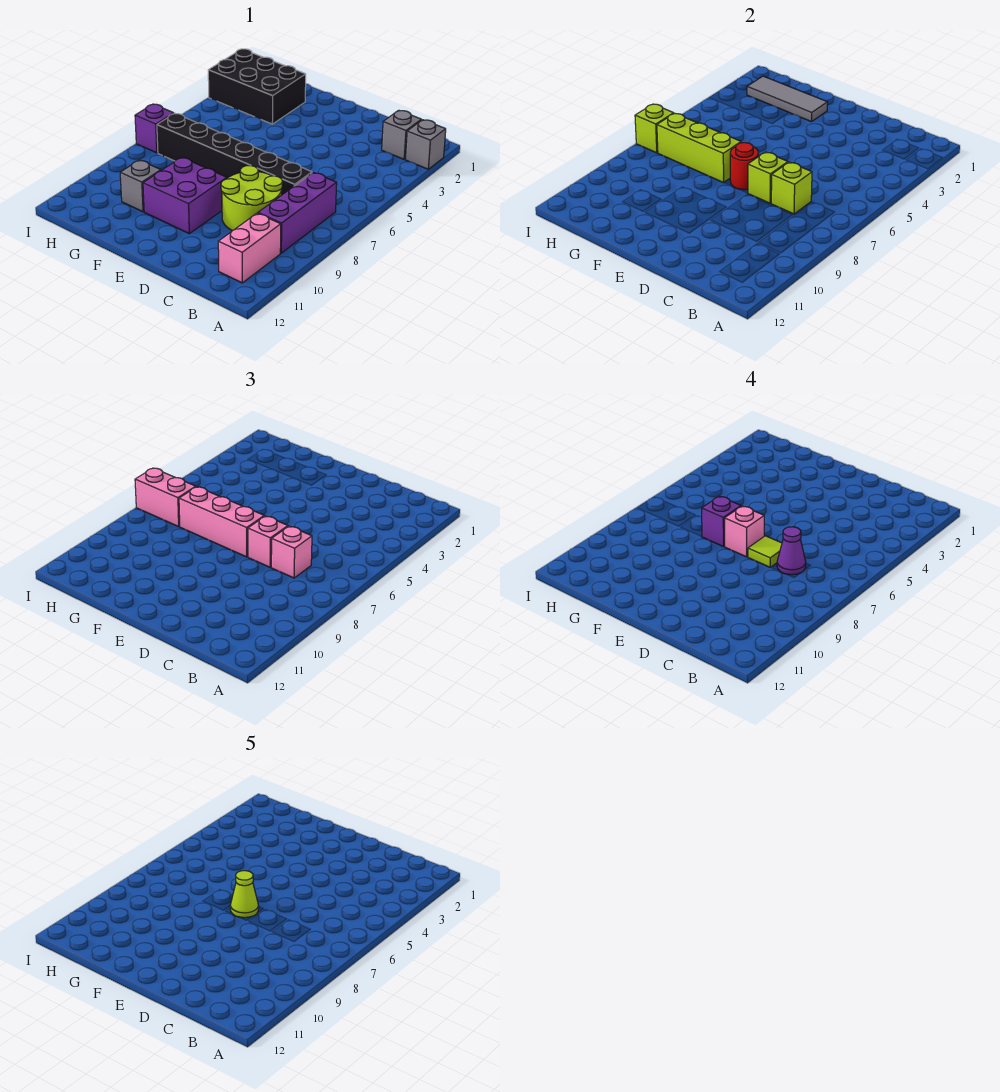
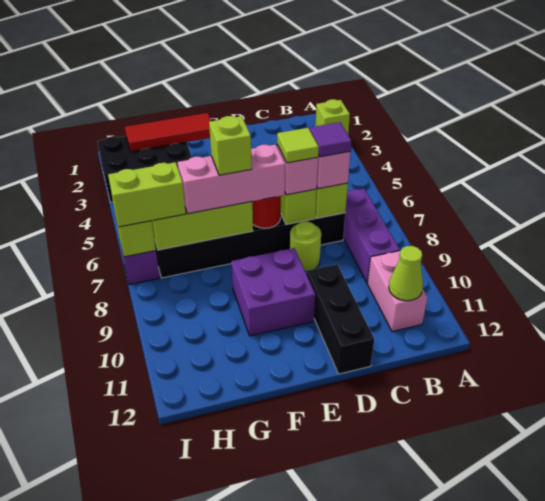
grey brick A2 level 1 -> lime brick A2 level 1
grey brick B2 level 1 -> none
purple cone C7 level 4 -> purple tile C7 level 4
lime round brick C8:D9 level 1 -> lime round brick D8 level 1
none -> black brick D10:D12 level 1
pink brick E7 level 4 -> none
lime cone E7 level 5 -> lime cone B11 level 2
grey tile F2:H2 level 2 -> red tile F2:H2 level 2
purple brick F7 level 4 -> lime brick F7 level 4
grey brick G10 level 1 -> none
pink brick H7:I7 level 3 -> lime brick H7:I7 level 3

